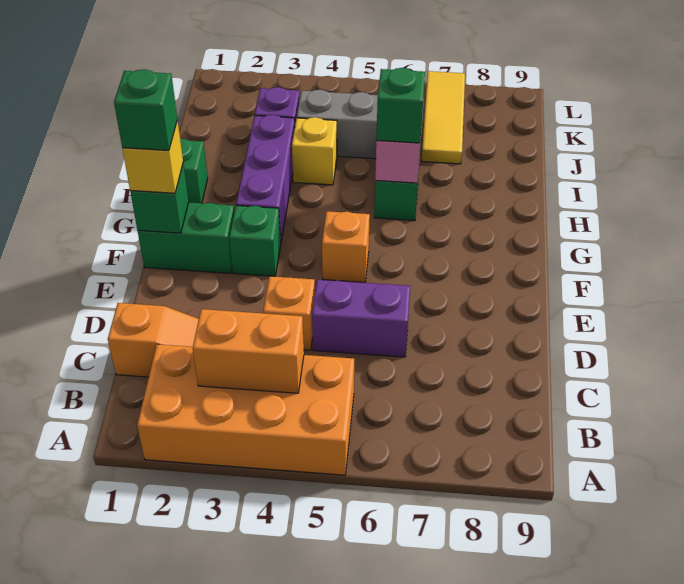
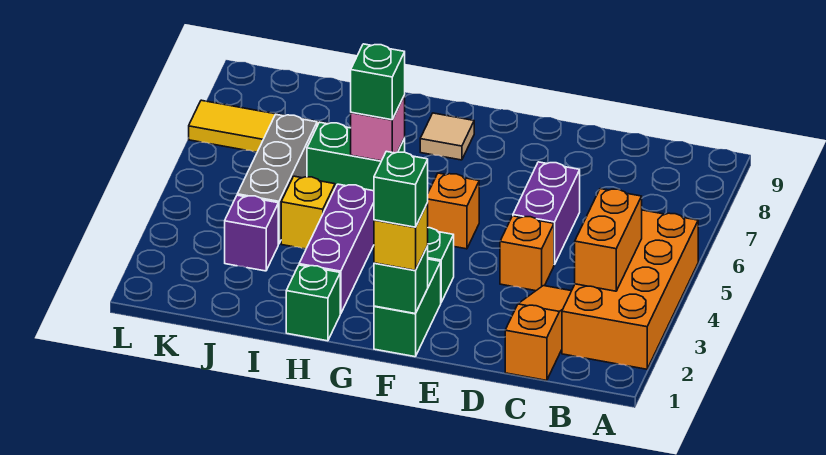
purple brick G3:I3 level 1 -> purple brick H2:H4 level 1
none -> tan tile G8 level 1

